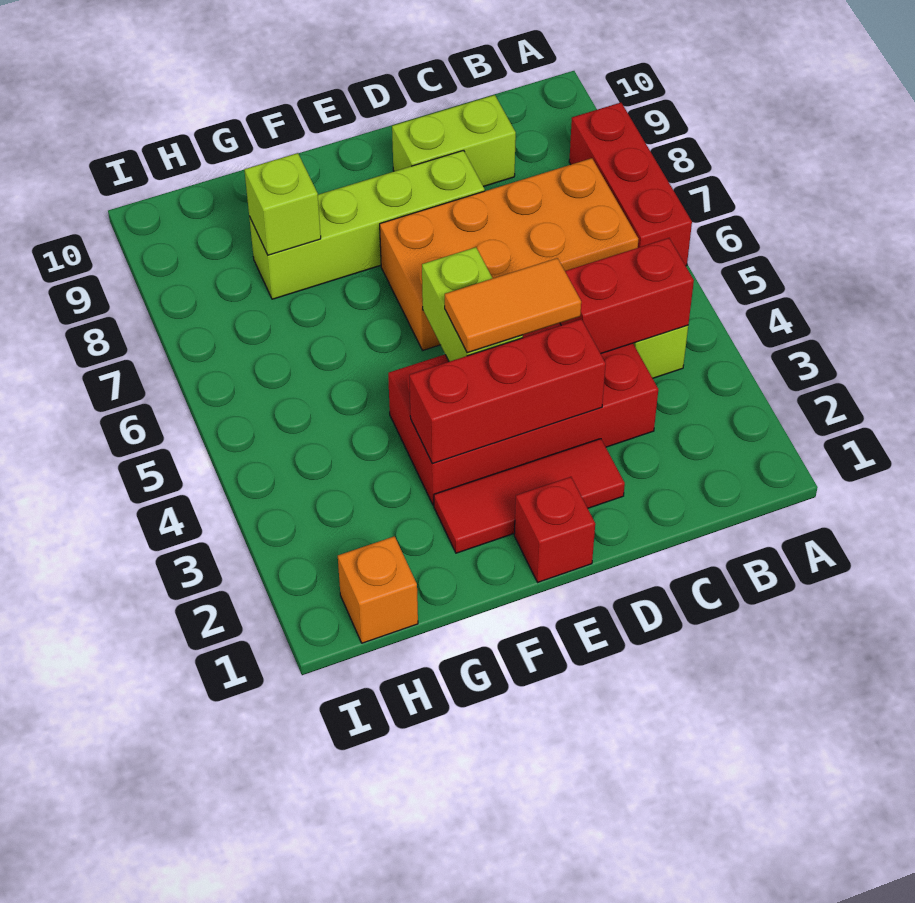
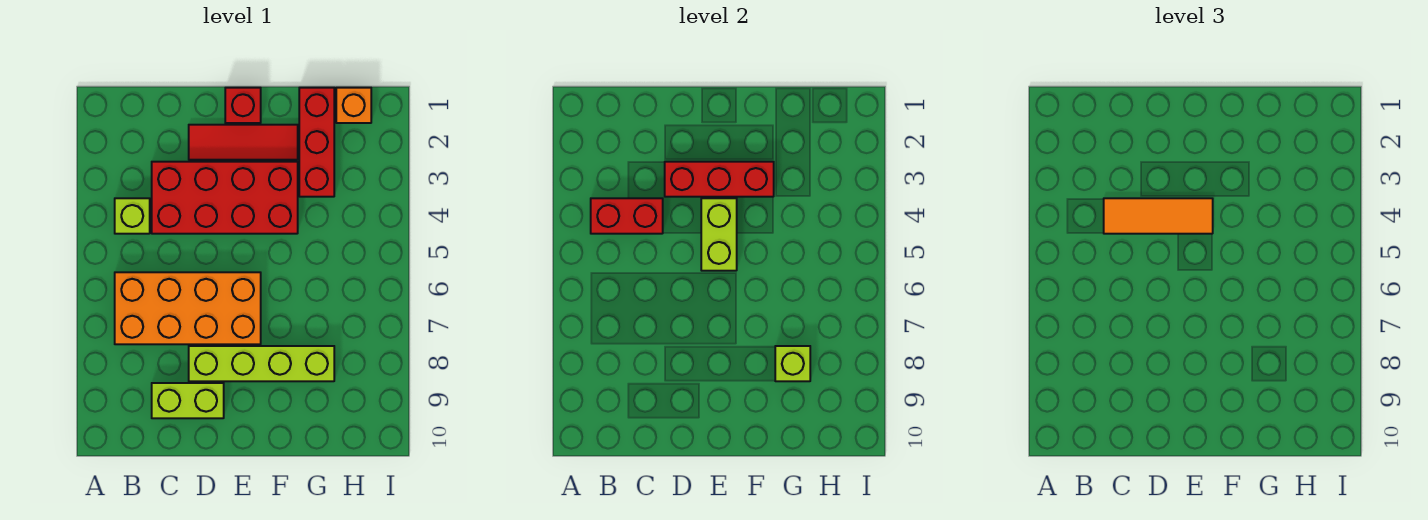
red brick A6:A8 level 1 -> red brick G1:G3 level 1
orange tile D4:E4 level 3 -> orange tile C4:E4 level 3

